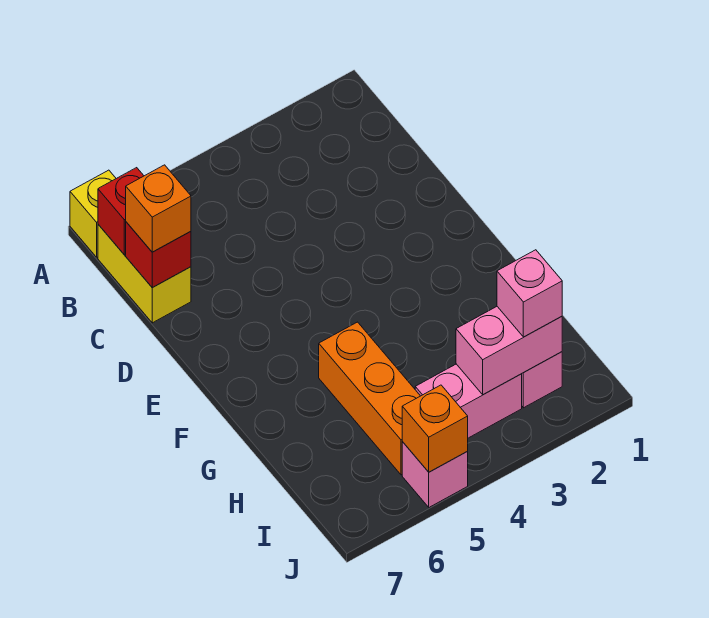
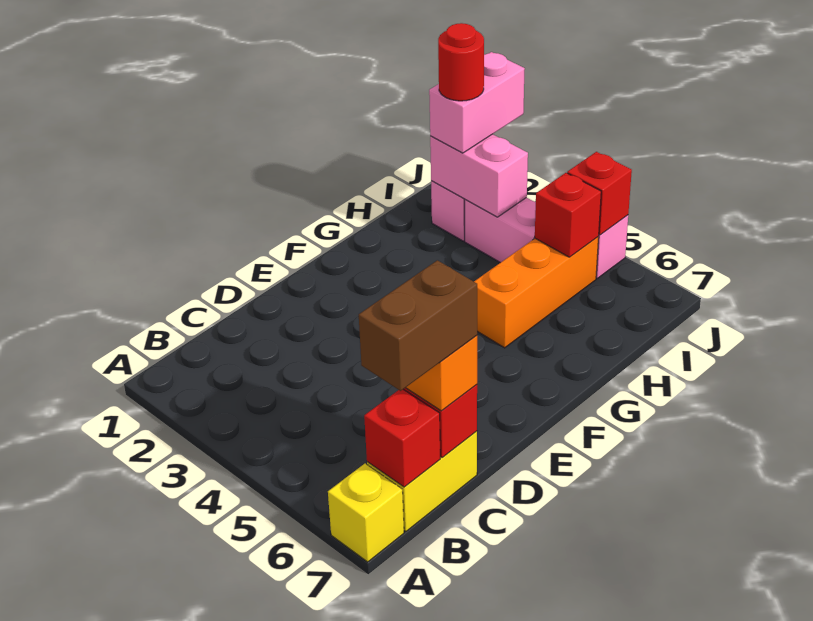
none -> brown brick B7:C7 level 4
pink brick I2 level 3 -> pink brick I2:J2 level 3
none -> red round brick I2 level 4
none -> red brick I5 level 2
orange brick J5 level 2 -> red brick J5 level 2

